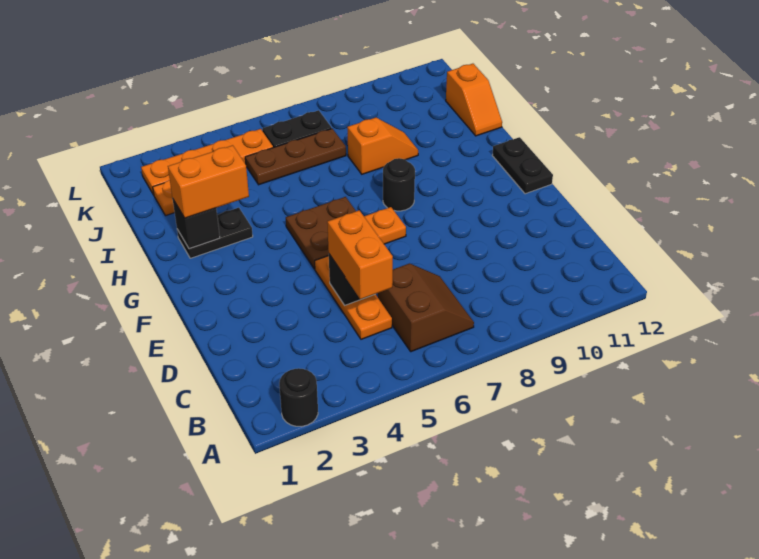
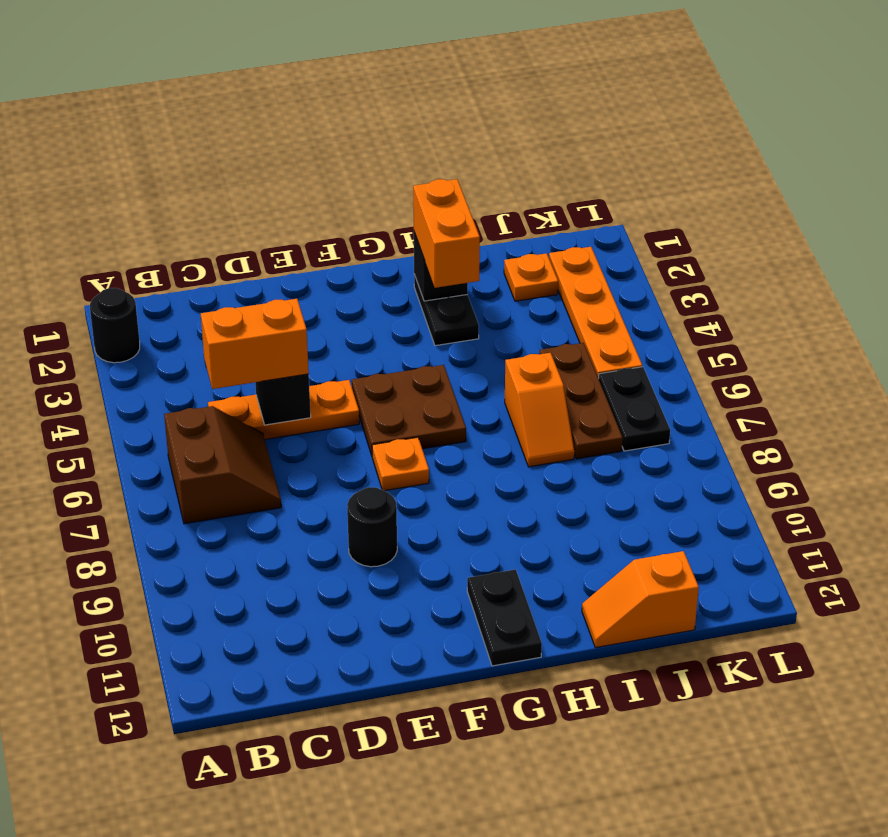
brown slope B6:C7 level 1 top 6 -> brown slope B6:C7 level 1 top B
black plate F12:G12 level 1 -> black plate G11:G12 level 1
black round brick G8 level 1 -> black round brick E9 level 1
orange slope I8:I9 level 1 top 8 -> orange slope I6:I7 level 1 top 6

